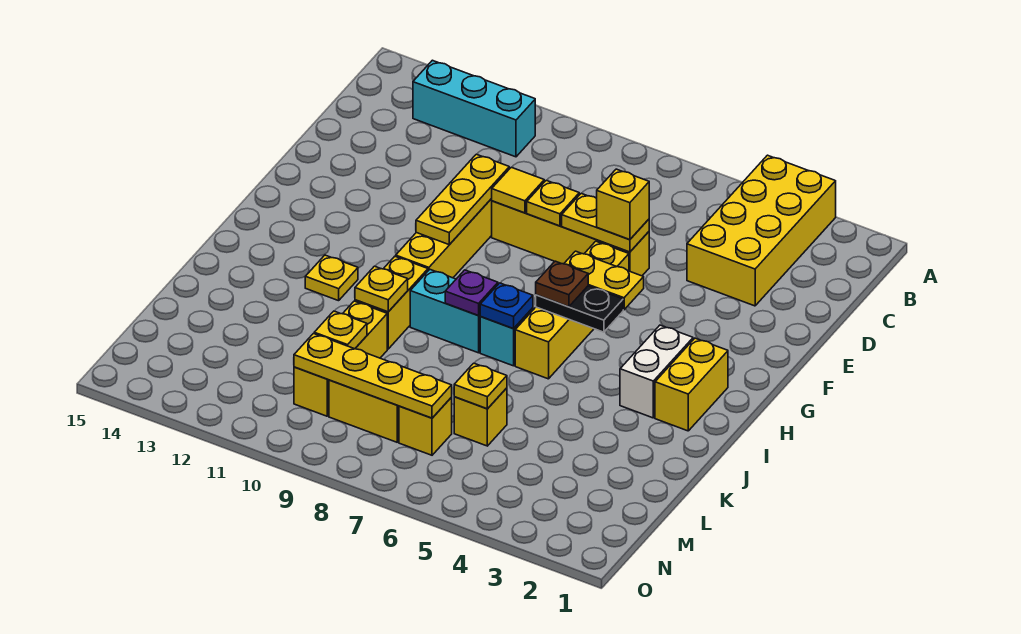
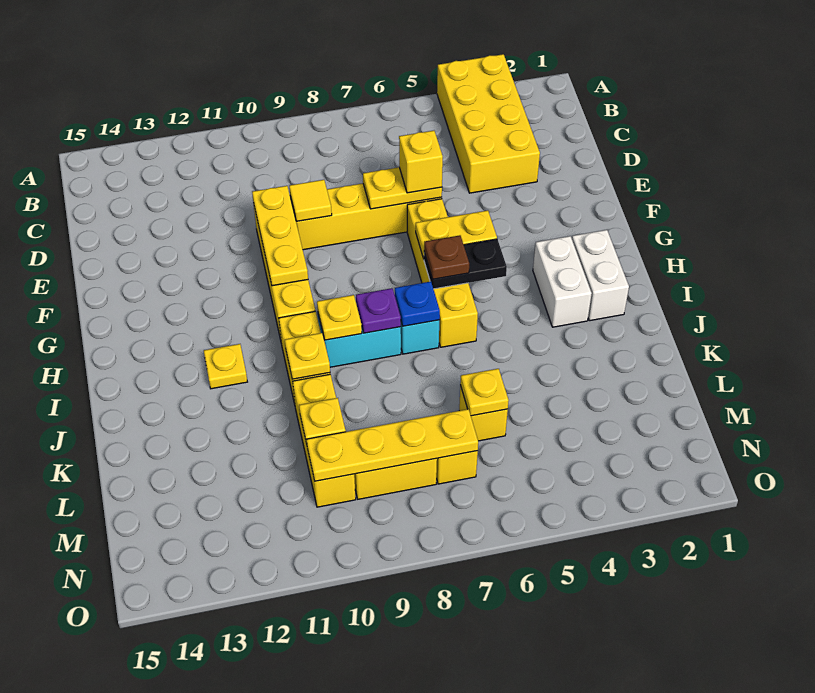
cyan brick B11:B13 level 1 -> none
yellow plate E8 level 2 -> yellow plate I9 level 2
yellow brick H2:I2 level 1 -> white brick H2:I2 level 1

